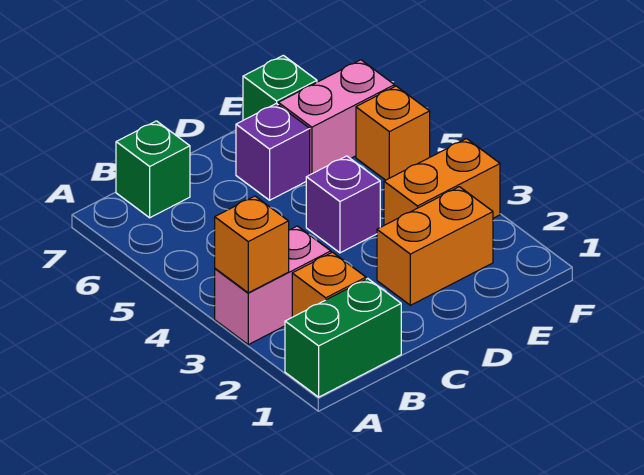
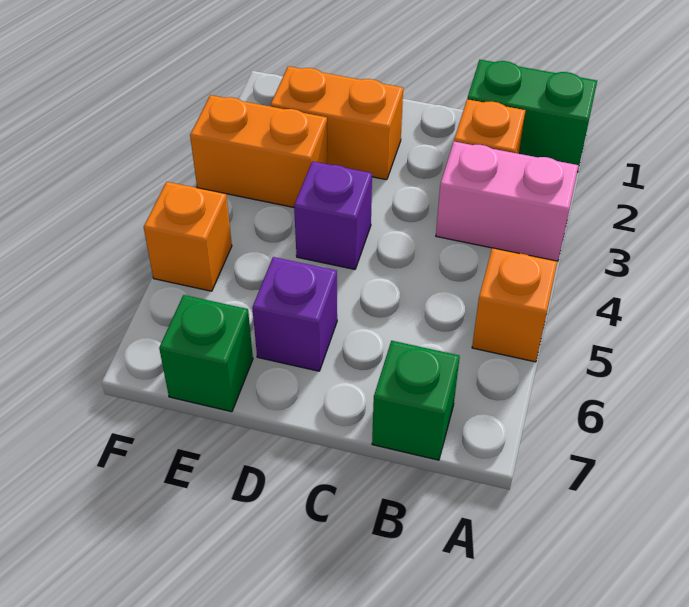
orange brick A3 level 2 -> orange brick A5 level 1
pink brick E6:F6 level 1 -> none

